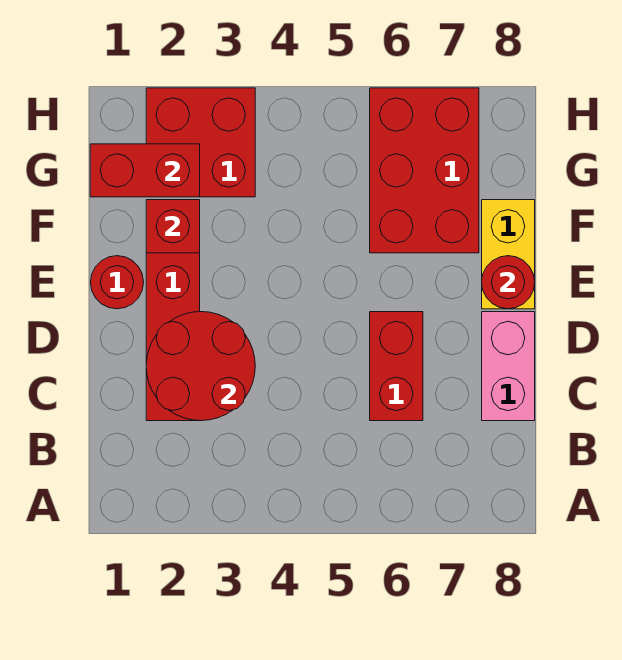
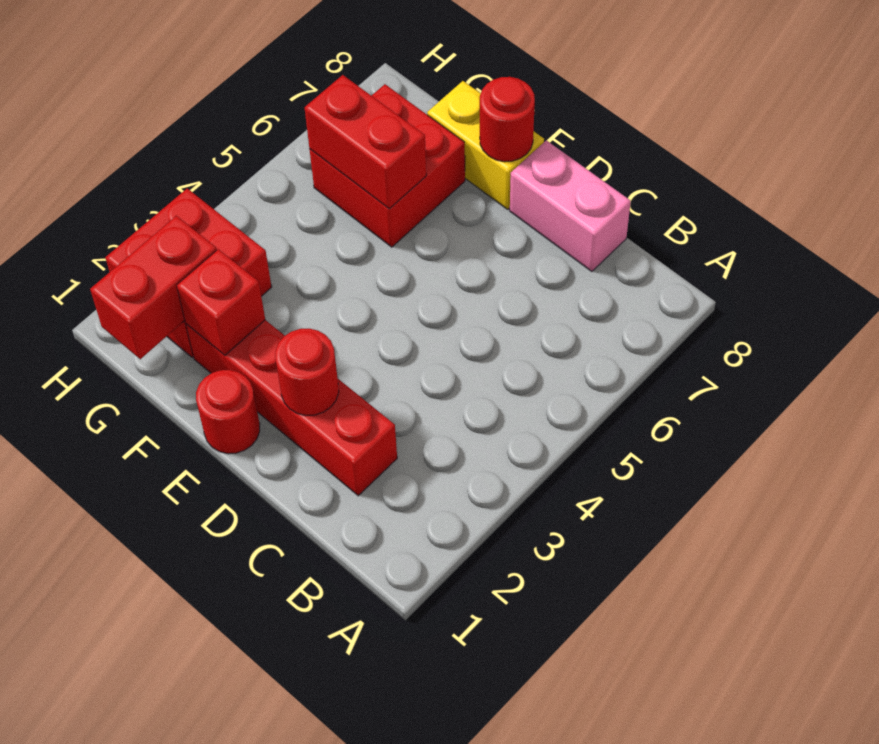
red round brick C2:D3 level 2 -> red round brick D2 level 2
red brick C6:D6 level 1 -> red brick F6:G6 level 2
red brick F6:H7 level 1 -> red brick F6:G7 level 1

